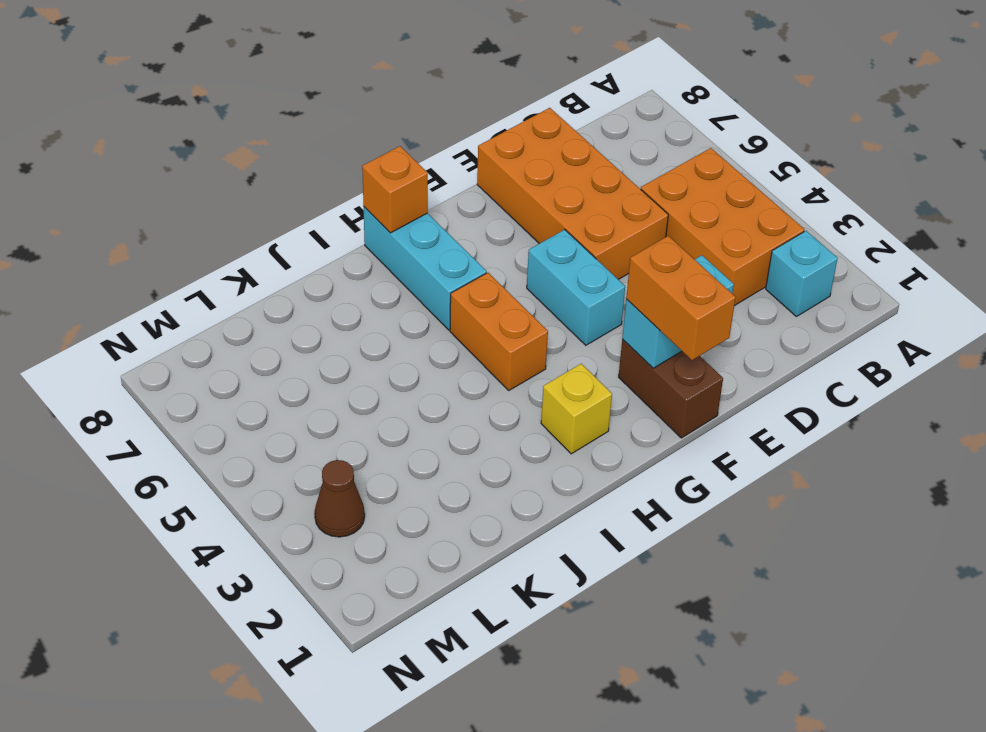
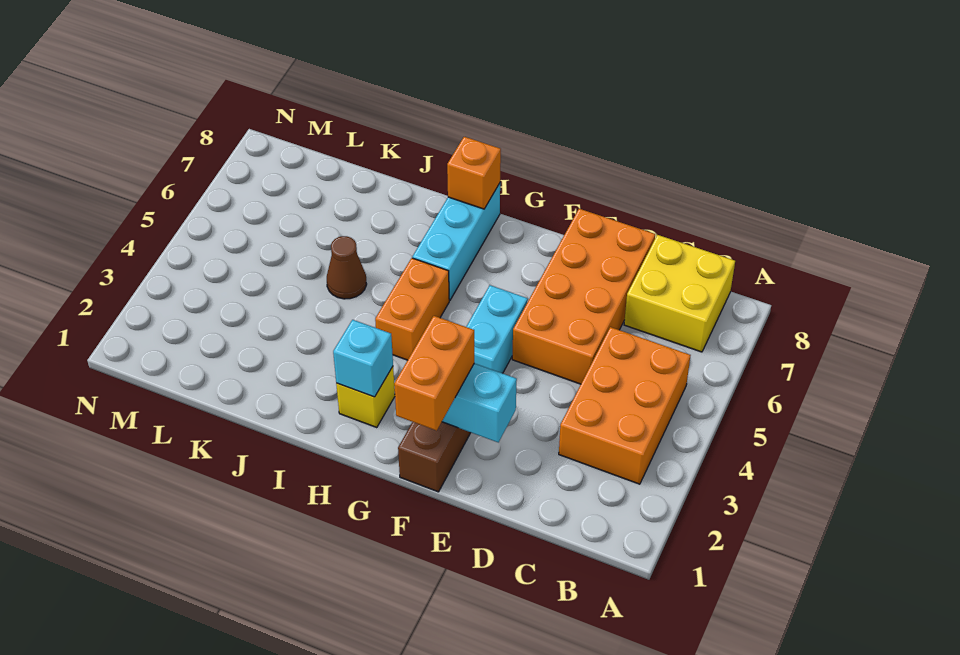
cyan brick B2 level 1 -> cyan brick H2 level 2
none -> yellow brick B7:C8 level 1
brown cone M3 level 1 -> brown cone J5 level 1

